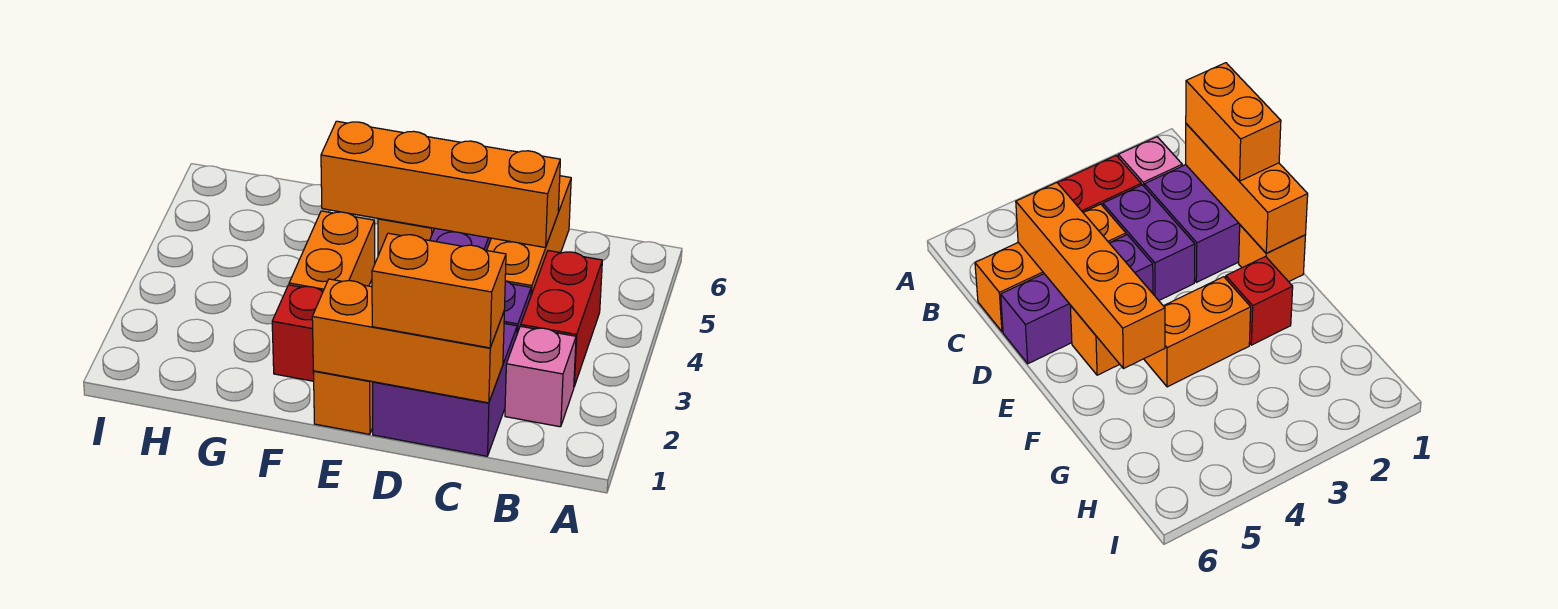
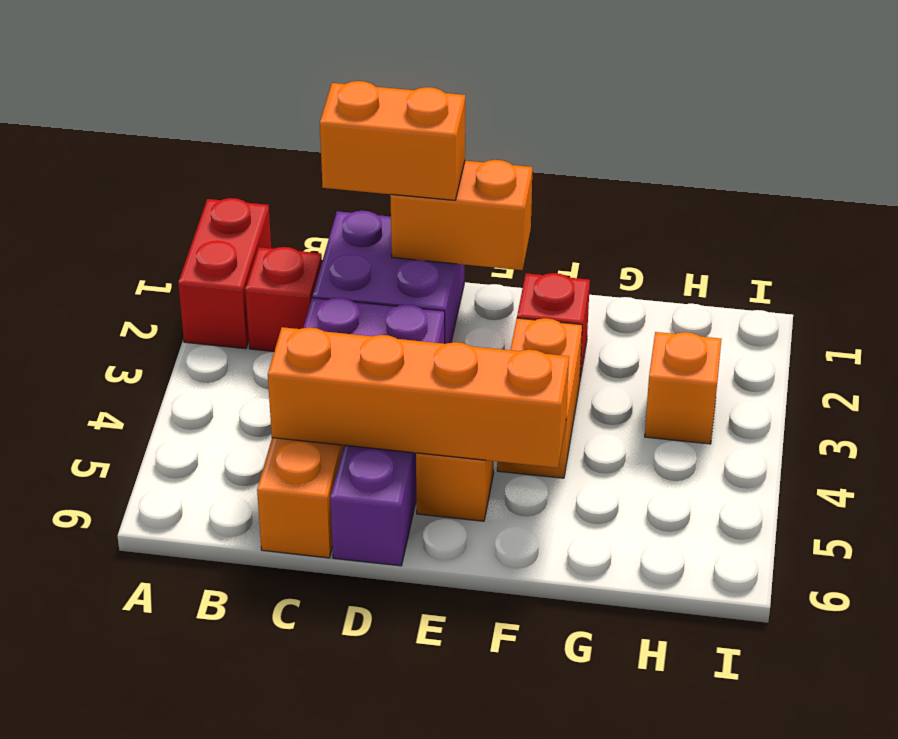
pink brick B2 level 1 -> red brick B2 level 1
red brick B3:B4 level 1 -> red brick A1:A2 level 1
orange brick C1:E1 level 2 -> orange brick D1:E1 level 2
orange brick E1 level 1 -> orange brick H3 level 1

